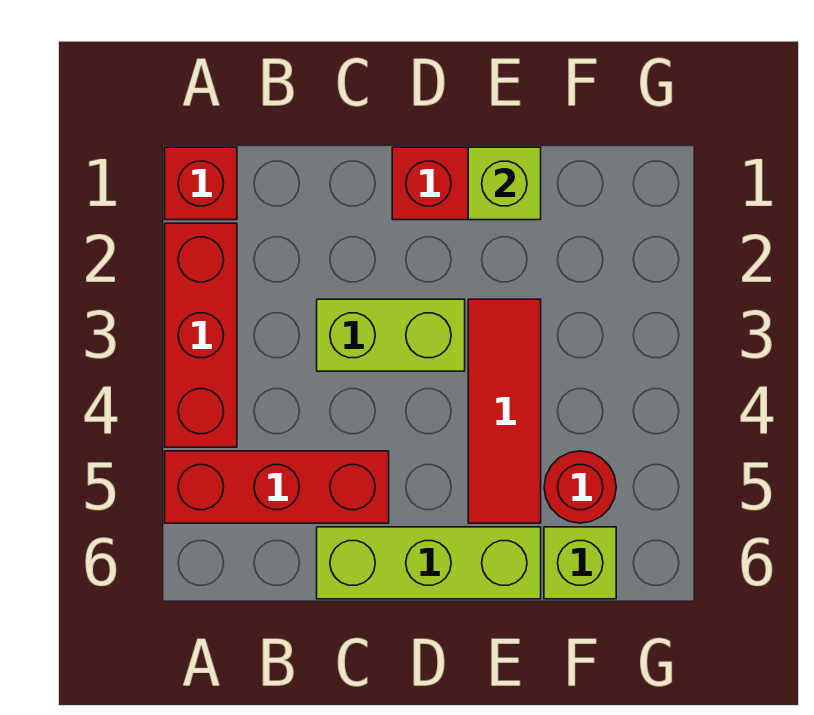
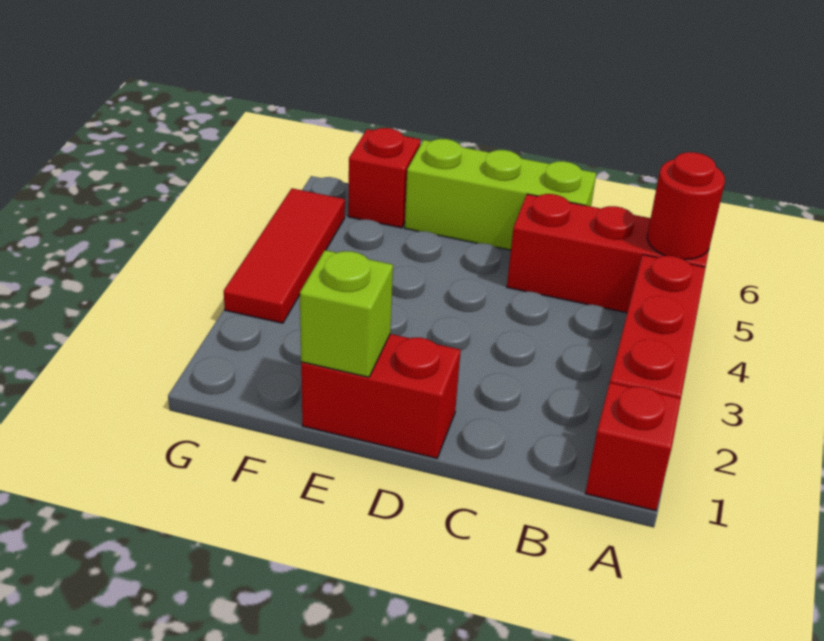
lime brick C3:D3 level 1 -> none
red tile E3:E5 level 1 -> red tile G3:G5 level 1
red round brick F5 level 1 -> red round brick A5 level 2
lime brick F6 level 1 -> red brick F6 level 1

